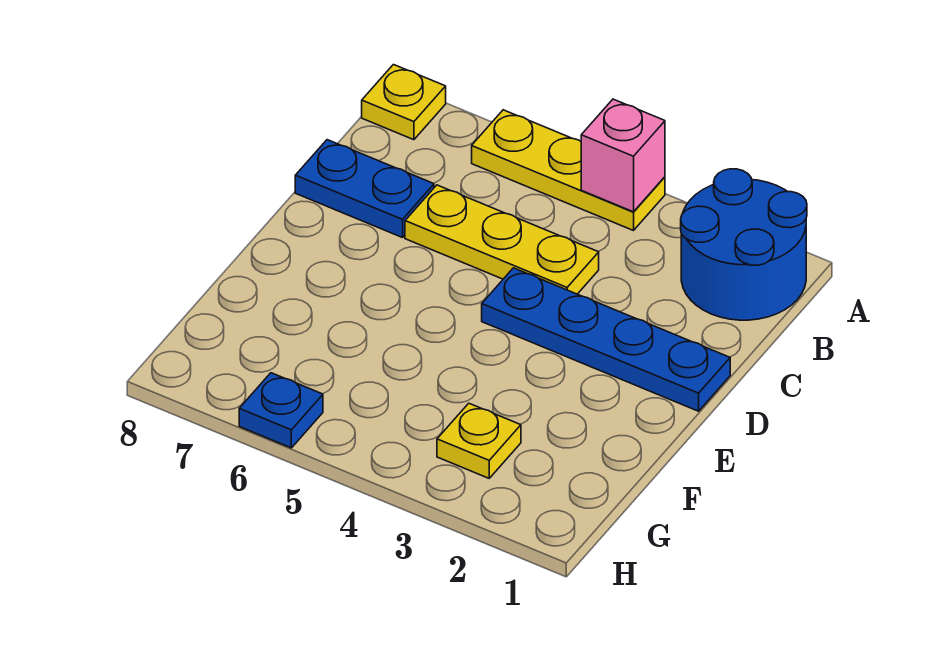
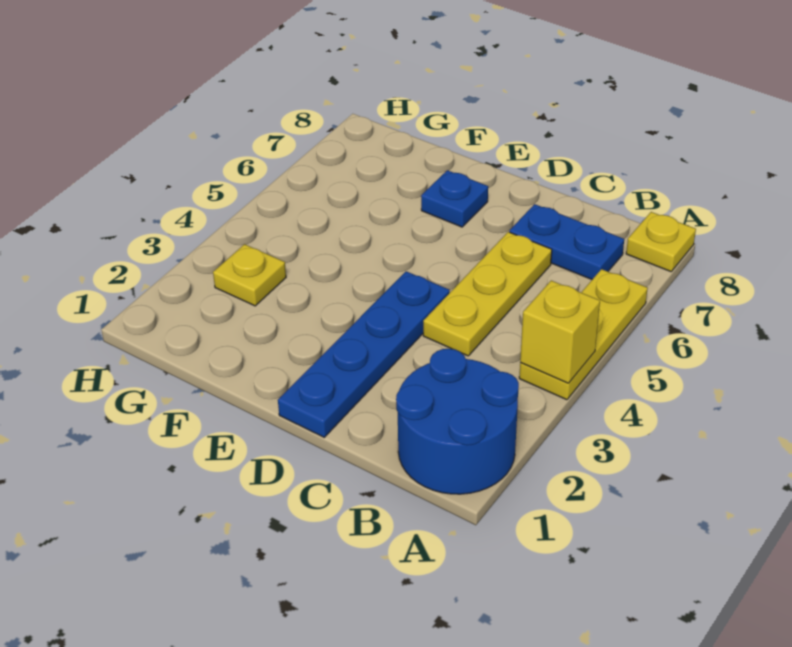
pink brick A4 level 2 -> yellow brick A4 level 2
blue plate C7:C8 level 1 -> blue plate B7:C7 level 1
blue plate H6 level 1 -> blue plate E7 level 1

